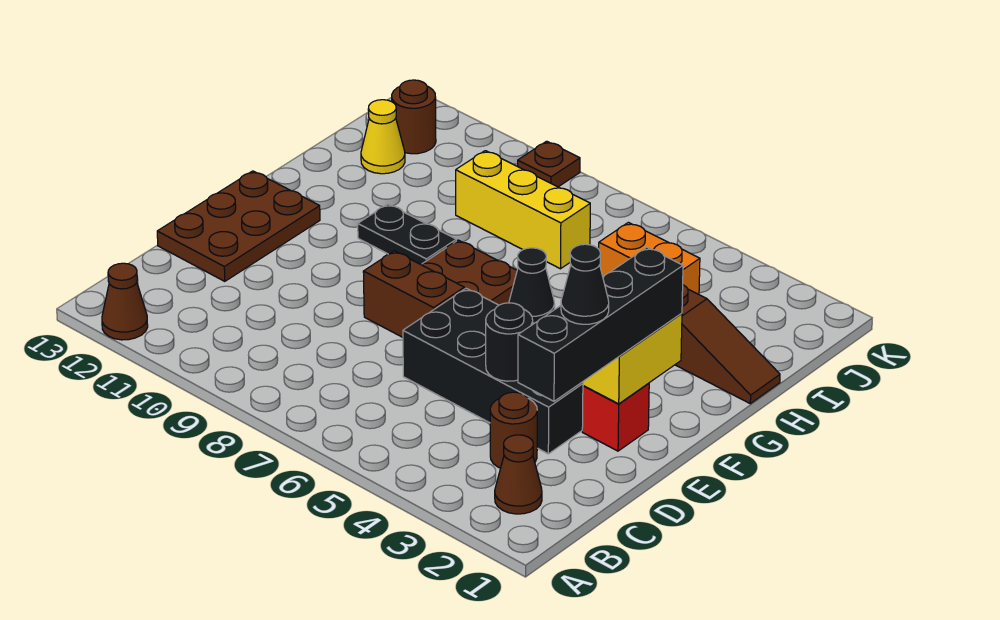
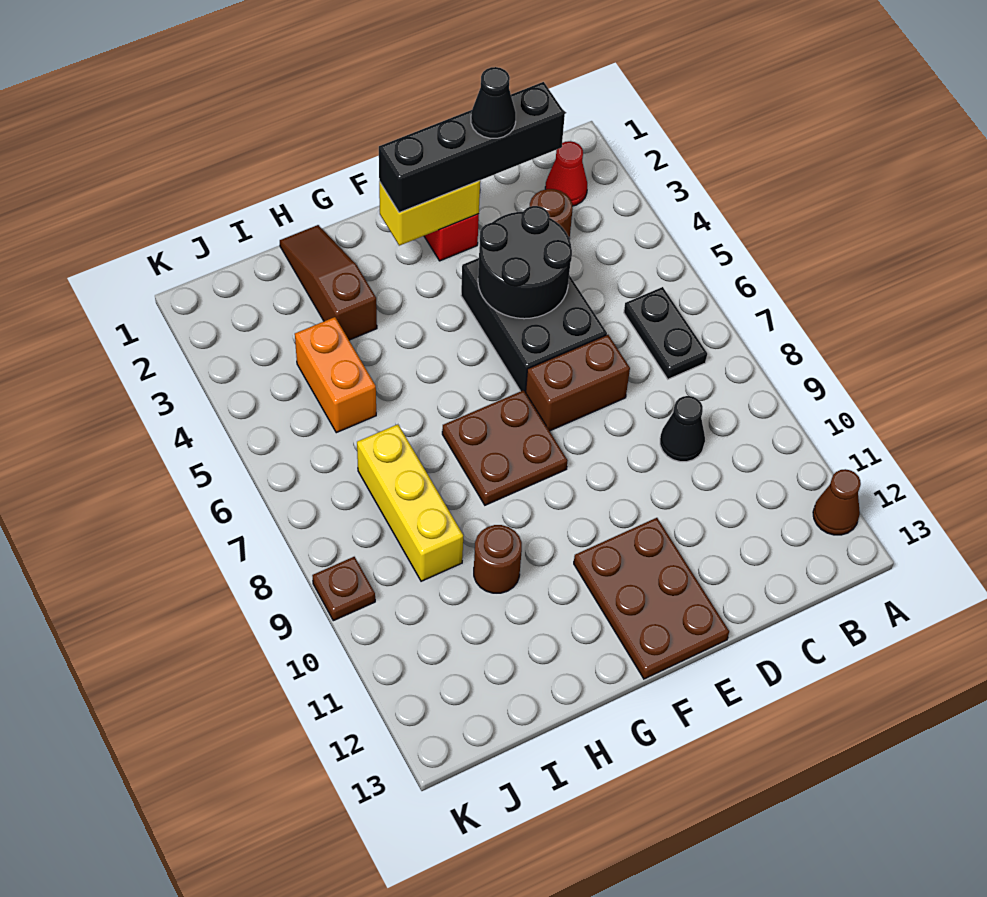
brown cone B2 level 1 -> red cone B2 level 1
black brick D3:E6 level 1 -> black brick D4:E6 level 1
black round brick D4 level 2 -> black round brick D4:E5 level 2
brown plate D12:F13 level 1 -> brown plate E11:F13 level 1
brown brick E7:E8 level 1 -> brown brick D7:E7 level 1
black cone G6 level 1 -> black cone C9 level 1
black plate G9:G10 level 1 -> black plate B6:B7 level 1
yellow cone I12 level 1 -> none
brown round brick J12 level 1 -> brown round brick H10 level 1

